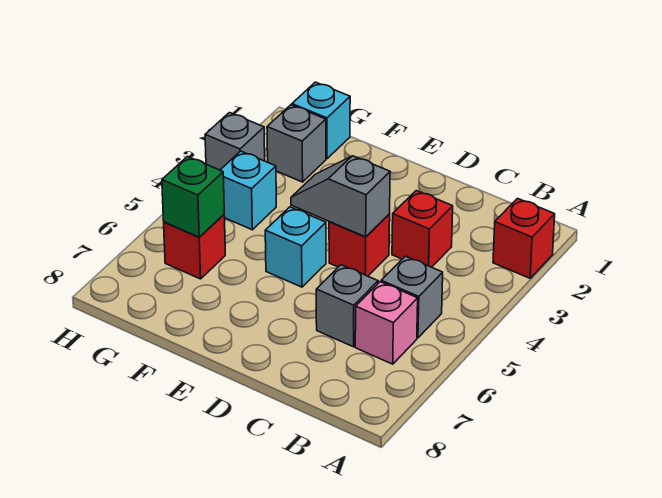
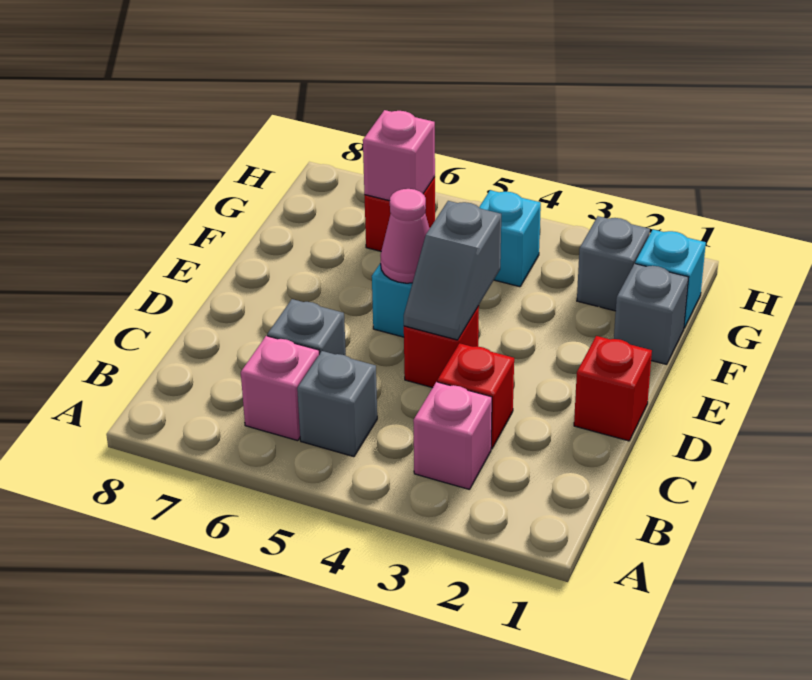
red brick A2 level 1 -> red brick D1 level 1
none -> pink brick B3 level 1
grey slope D4:E4 level 2 top D -> grey slope D4:E4 level 2 top E
none -> pink cone E5 level 2
green brick G6 level 2 -> pink brick G6 level 2
grey brick H3 level 1 -> grey brick F1 level 1

